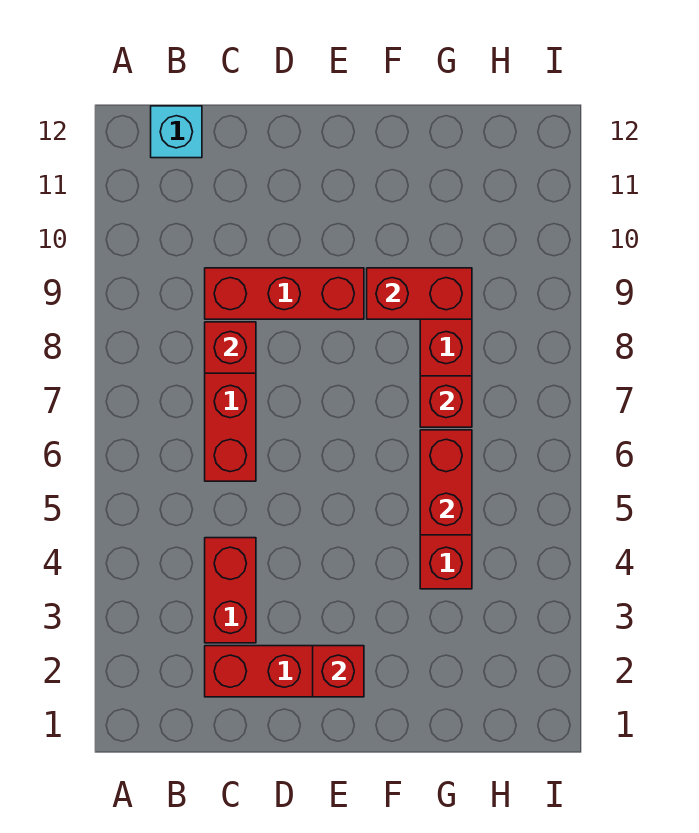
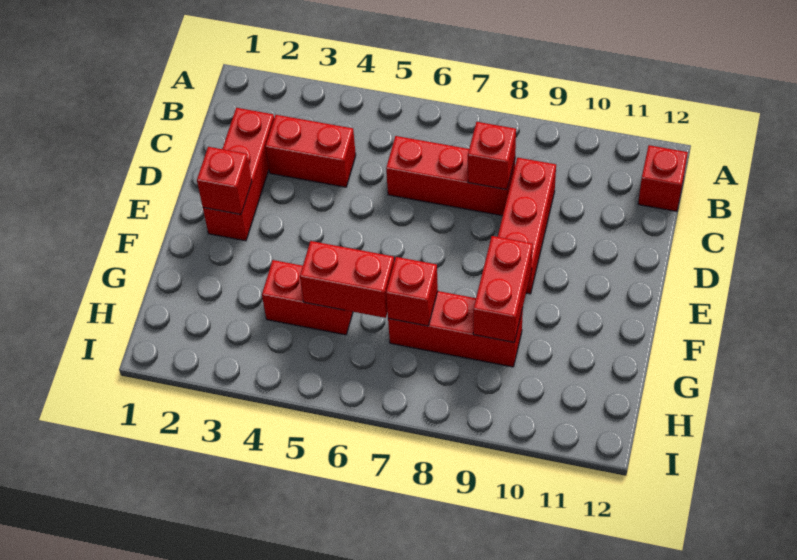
cyan brick B12 level 1 -> red brick B12 level 1

